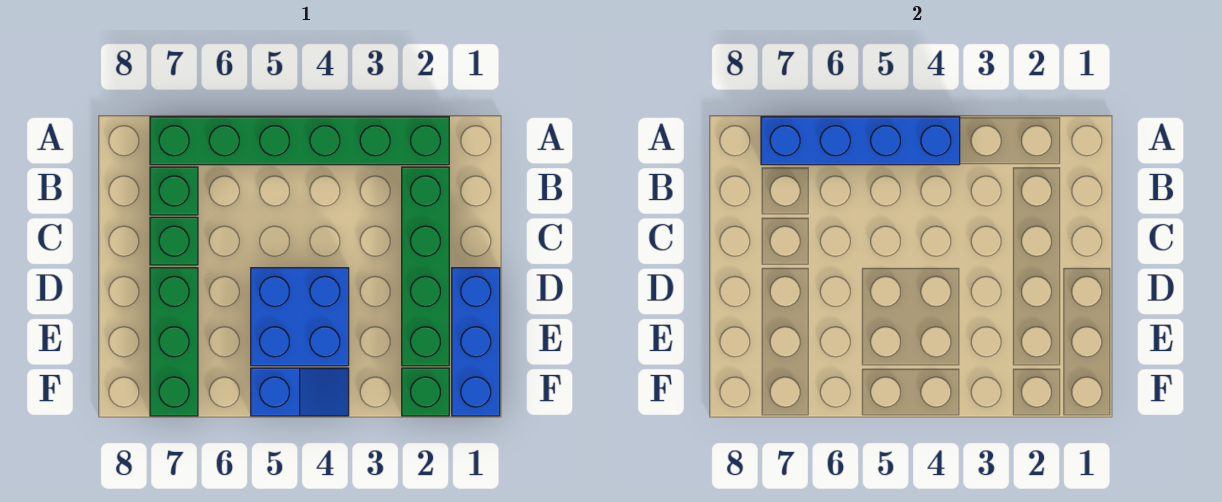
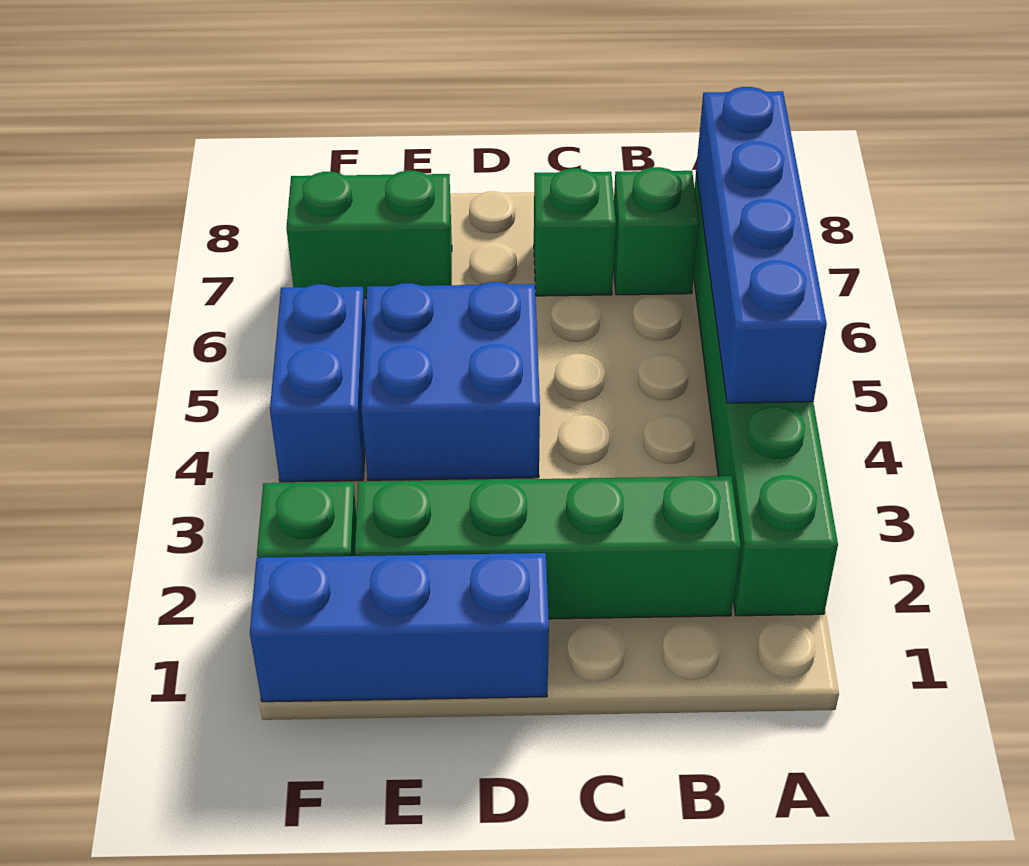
green brick D7:F7 level 1 -> green brick E7:F7 level 1
blue slope F4:F5 level 1 top 5 -> blue brick F4:F5 level 1

